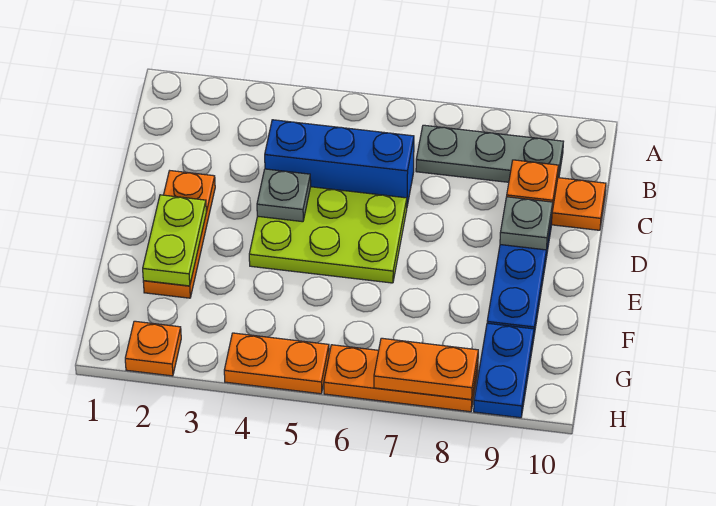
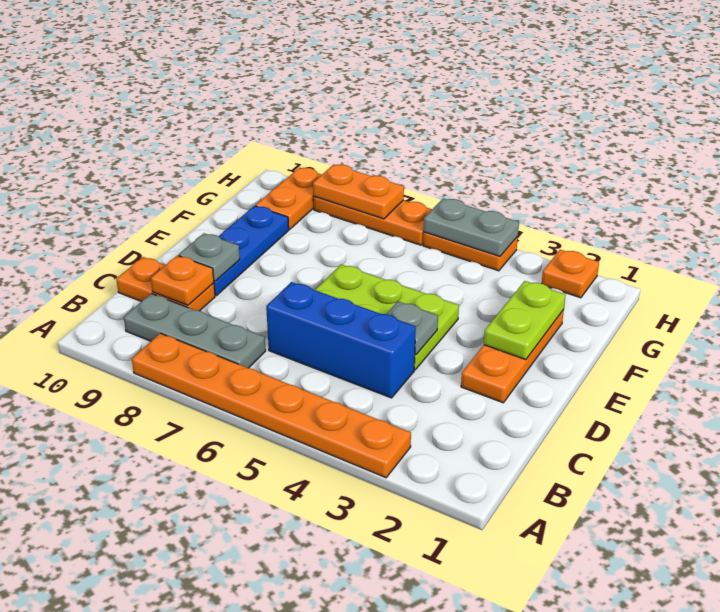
none -> orange plate A3:A8 level 1
blue plate G9:H9 level 1 -> orange plate G9:H9 level 1
none -> grey plate H4:H5 level 2

